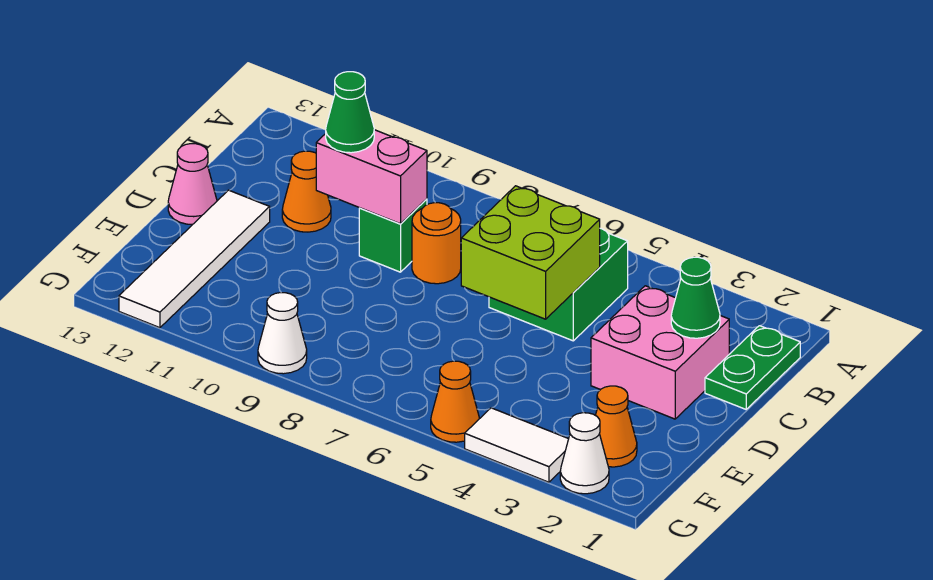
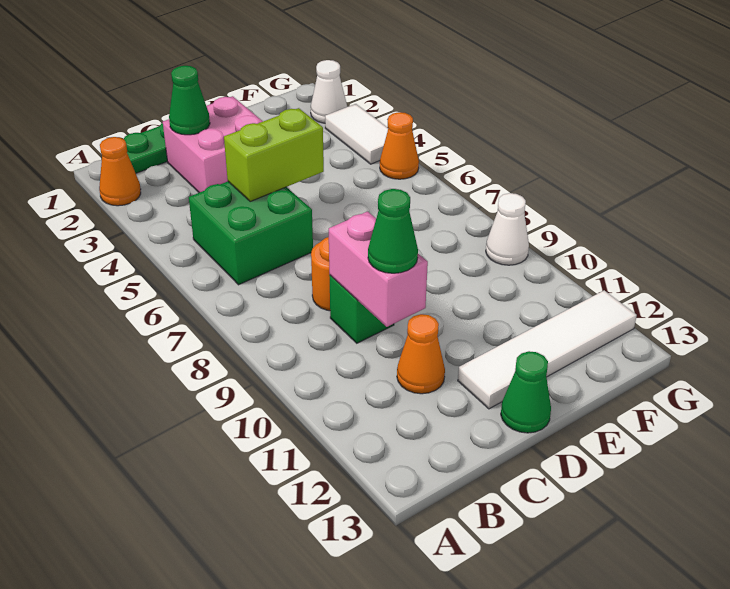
lime brick C5:D6 level 2 -> lime brick C5:D5 level 2
pink cone D13 level 1 -> green cone D13 level 1
orange cone F2 level 1 -> orange cone A2 level 1

